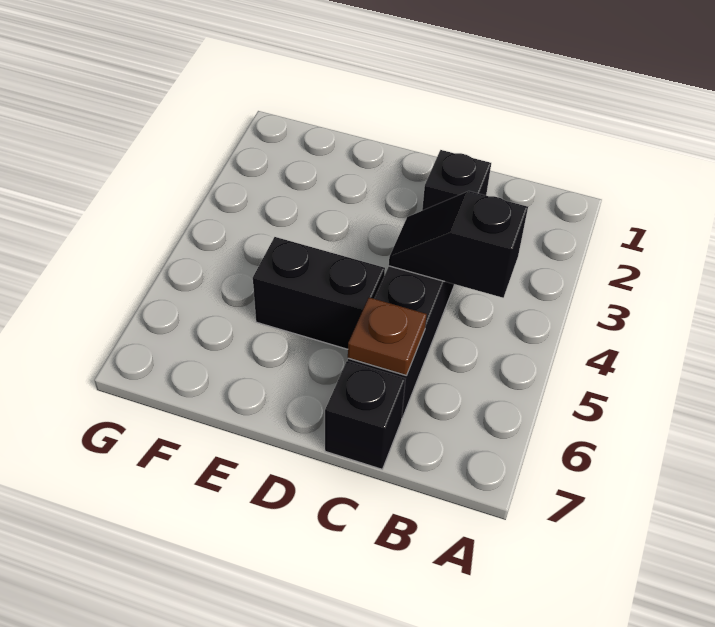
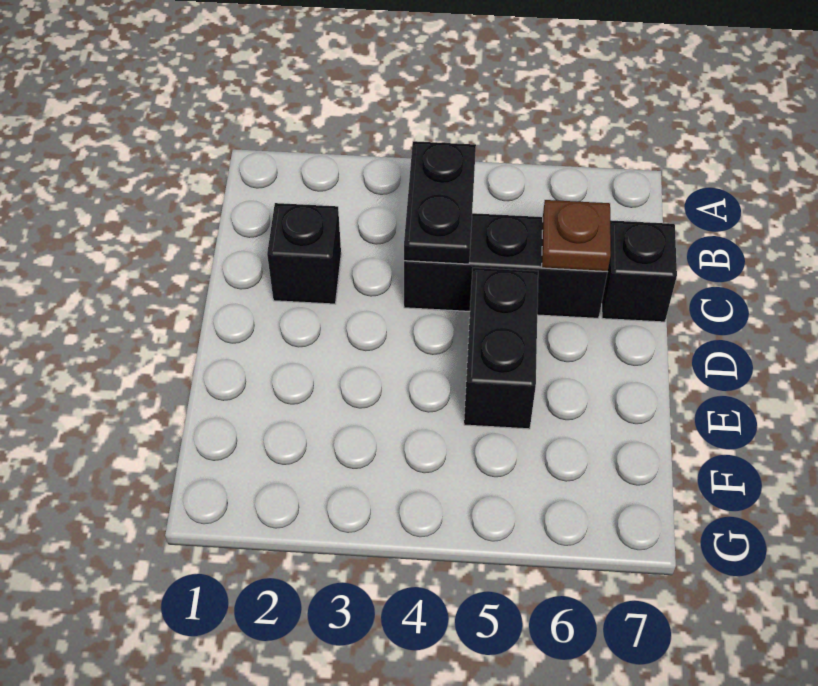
black slope B4:C4 level 2 top B -> black plate B4:C4 level 2

